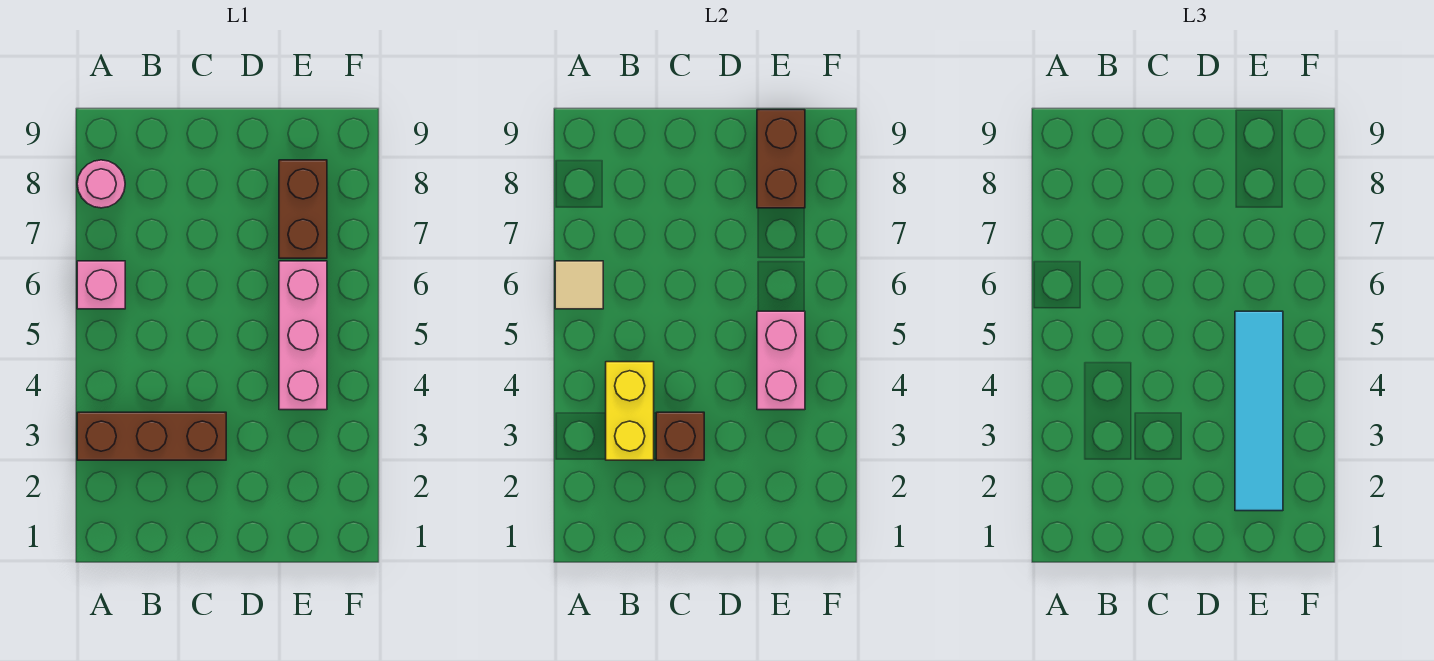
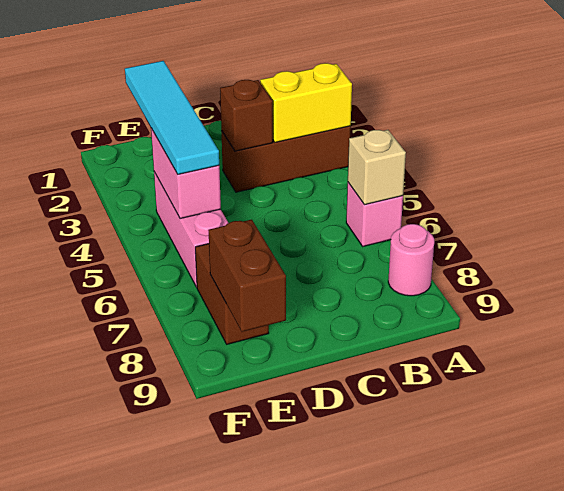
tan tile A6 level 2 -> tan brick A6 level 2
yellow brick B3:B4 level 2 -> yellow brick A3:B3 level 2

